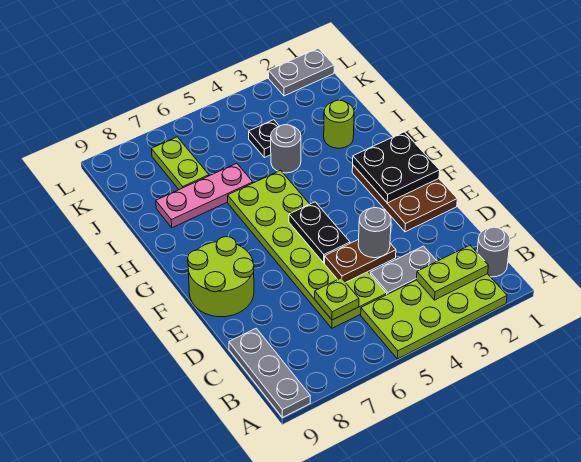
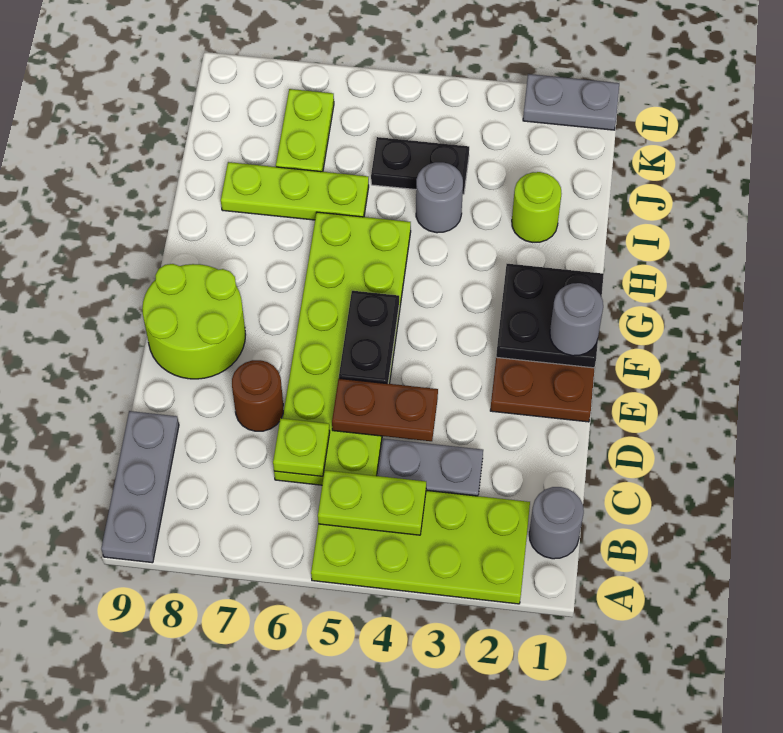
lime plate B2:B3 level 2 -> lime plate B4:B5 level 2
grey round brick D4 level 3 -> grey round brick F1 level 3
none -> brown round brick D7 level 1
pink plate I6:I8 level 1 -> lime plate I6:I8 level 1
black plate J4 level 1 -> black plate J4:J5 level 1

